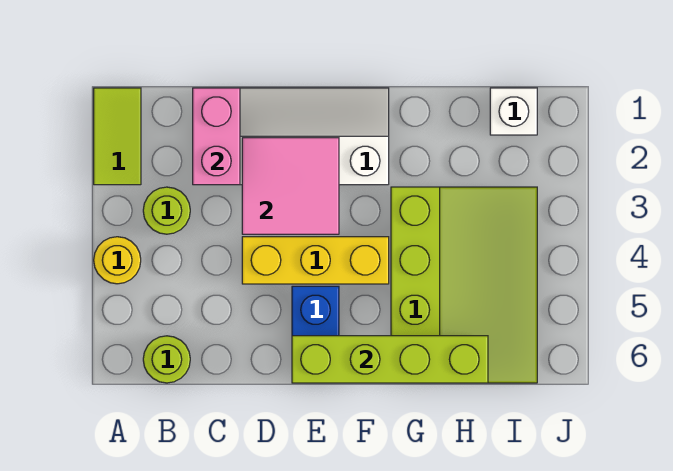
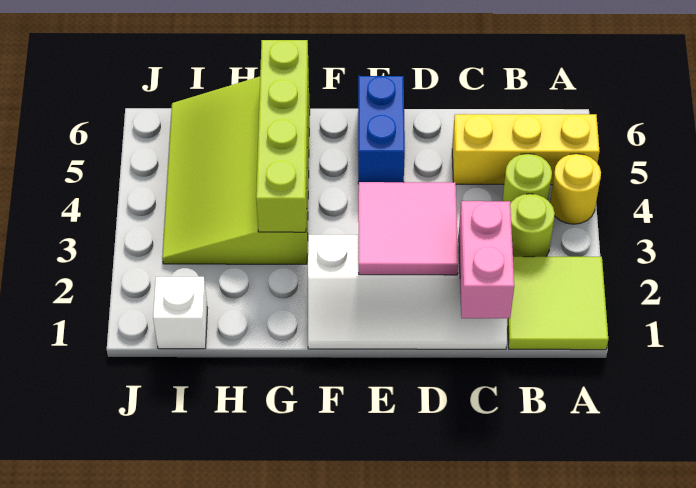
lime tile A1:A2 level 1 -> lime tile A1:B2 level 1
lime round brick B6 level 1 -> lime round brick B4 level 1
yellow brick D4:F4 level 1 -> yellow brick A5:C5 level 1
lime brick E6:H6 level 2 -> lime brick G3:G6 level 2

